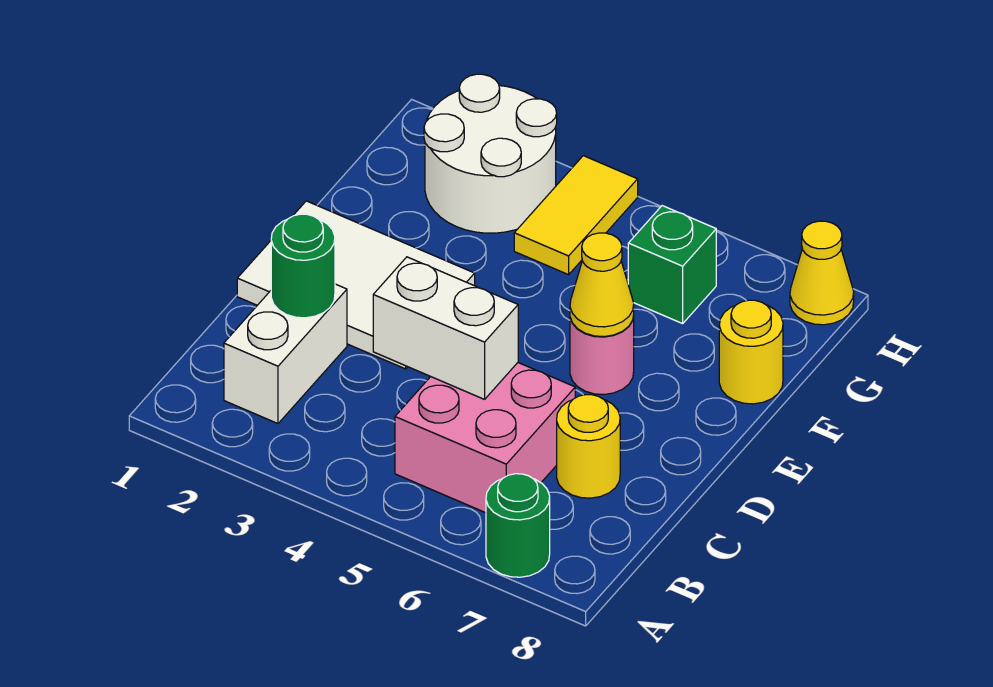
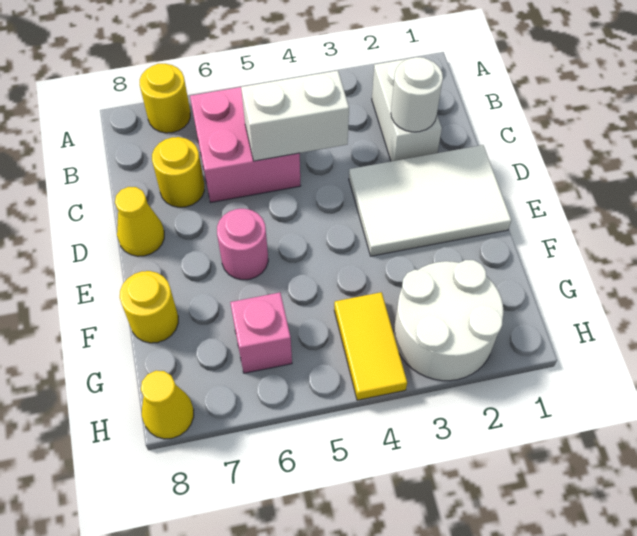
green round brick A7 level 1 -> yellow round brick A7 level 1
green round brick C2 level 2 -> white round brick C2 level 2
yellow cone E6 level 2 -> yellow cone D8 level 1
green brick G6 level 1 -> pink brick G6 level 1

